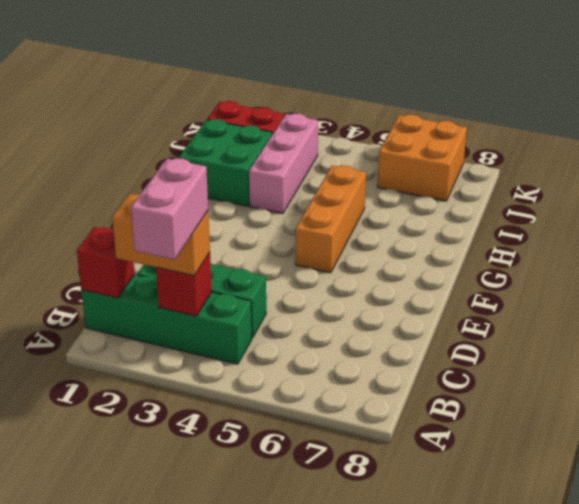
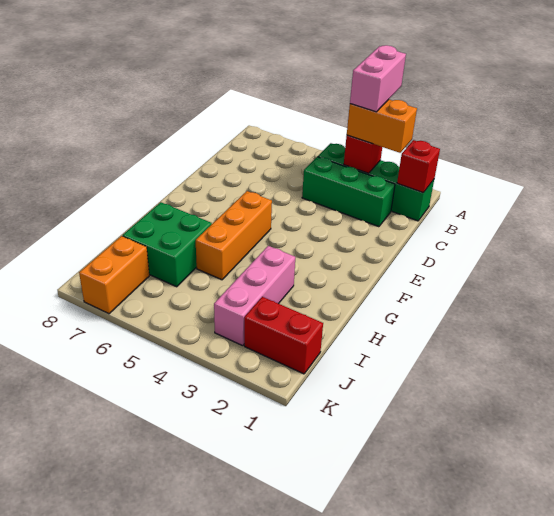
green brick H1:I2 level 1 -> green brick H6:I7 level 1
orange brick J6:K7 level 1 -> orange brick J7:K7 level 1

